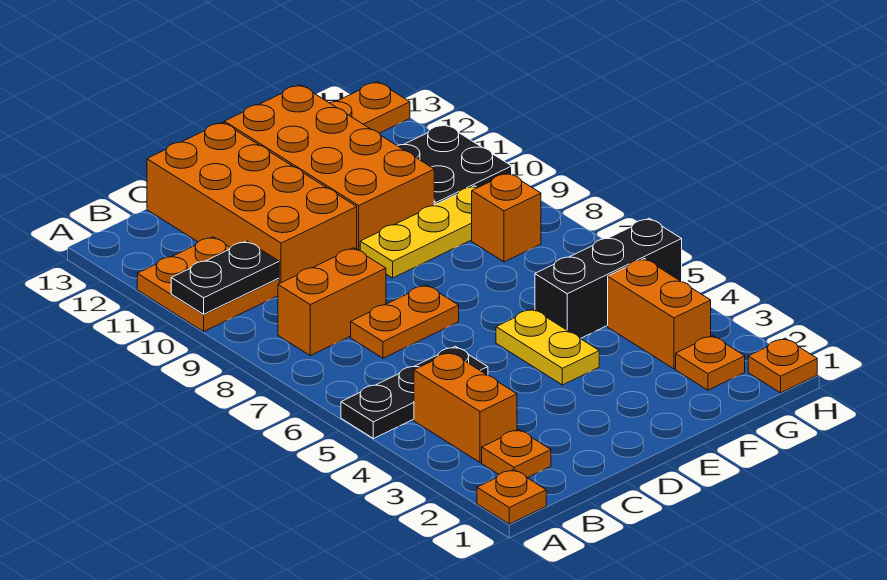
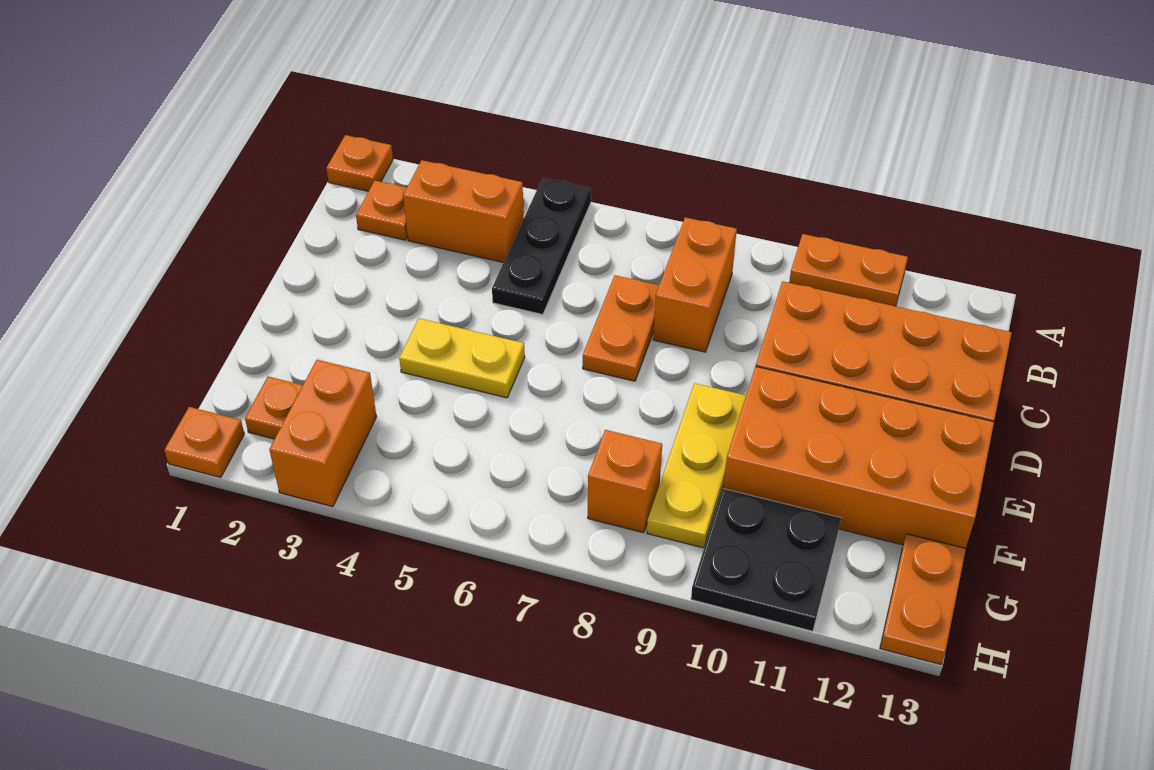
orange plate A10:B11 level 1 -> orange plate A10:A11 level 1
black plate A10:B10 level 2 -> none
black brick F5:H5 level 1 -> none
orange brick G3:G4 level 1 -> orange brick G3:H3 level 1

